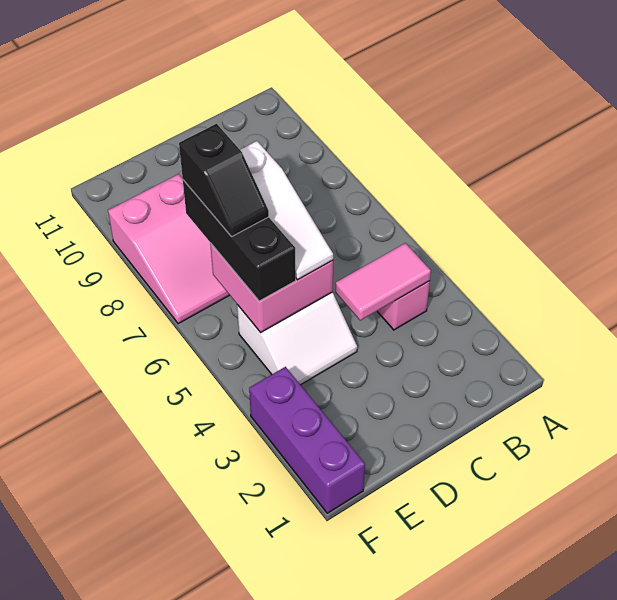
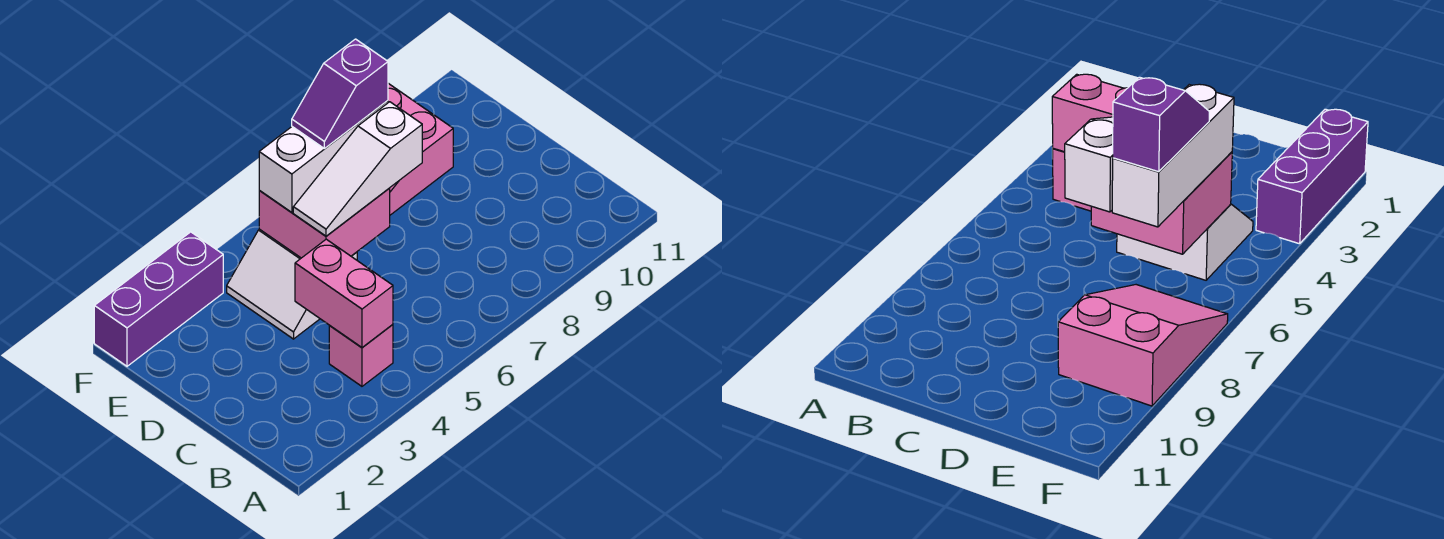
pink tile B4:C4 level 2 -> pink brick B4:C4 level 2
black brick E5:E7 level 3 -> white brick E5:E7 level 3
black slope E6:E7 level 4 top 7 -> purple slope E6:E7 level 4 top 7

